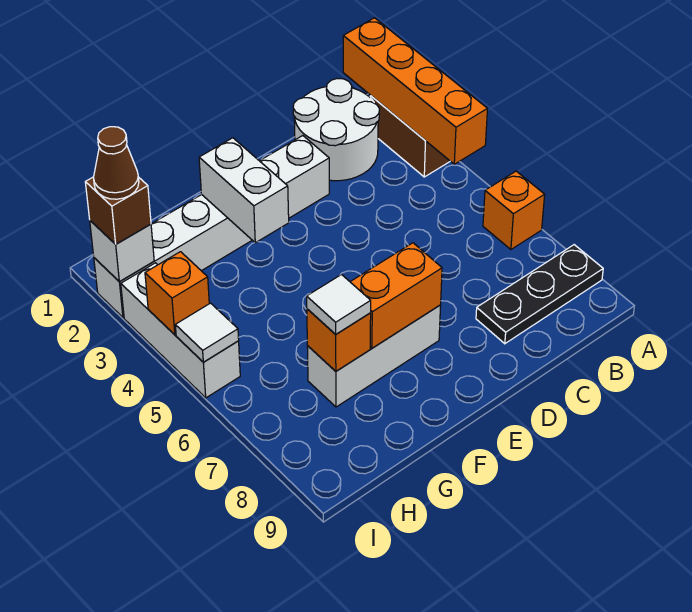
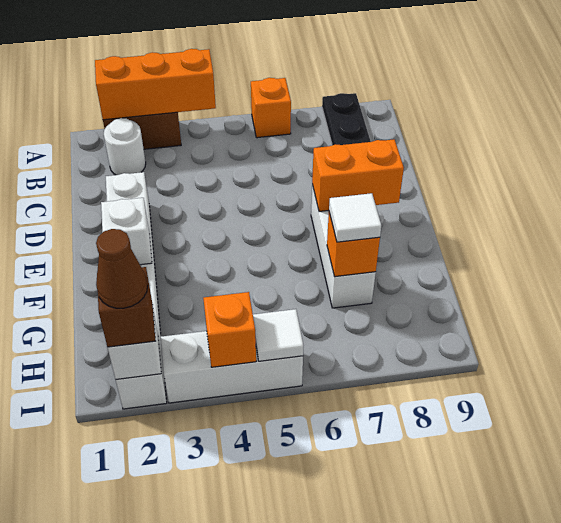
orange brick A1:A4 level 2 -> orange brick A2:A4 level 2
white round brick B1:C2 level 1 -> white round brick B2 level 1
orange brick E7:F7 level 2 -> orange brick E7:E8 level 2
white brick F2:F3 level 2 -> white brick F2 level 2

